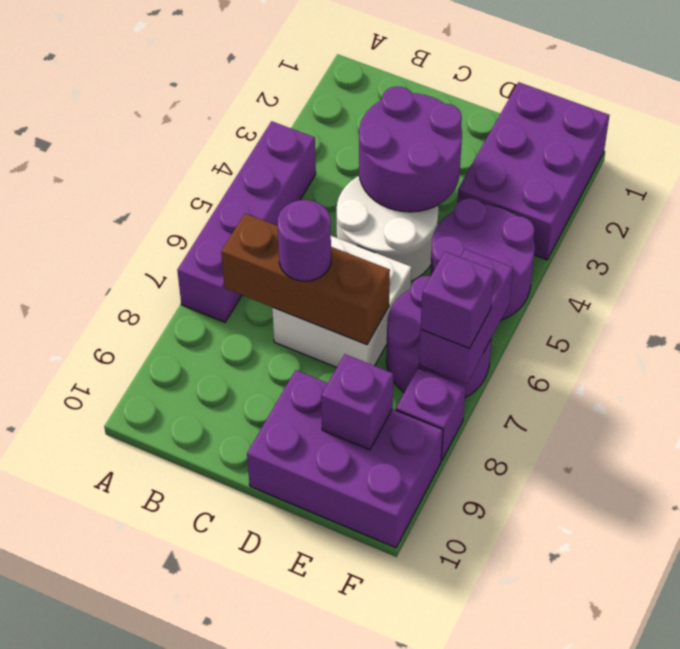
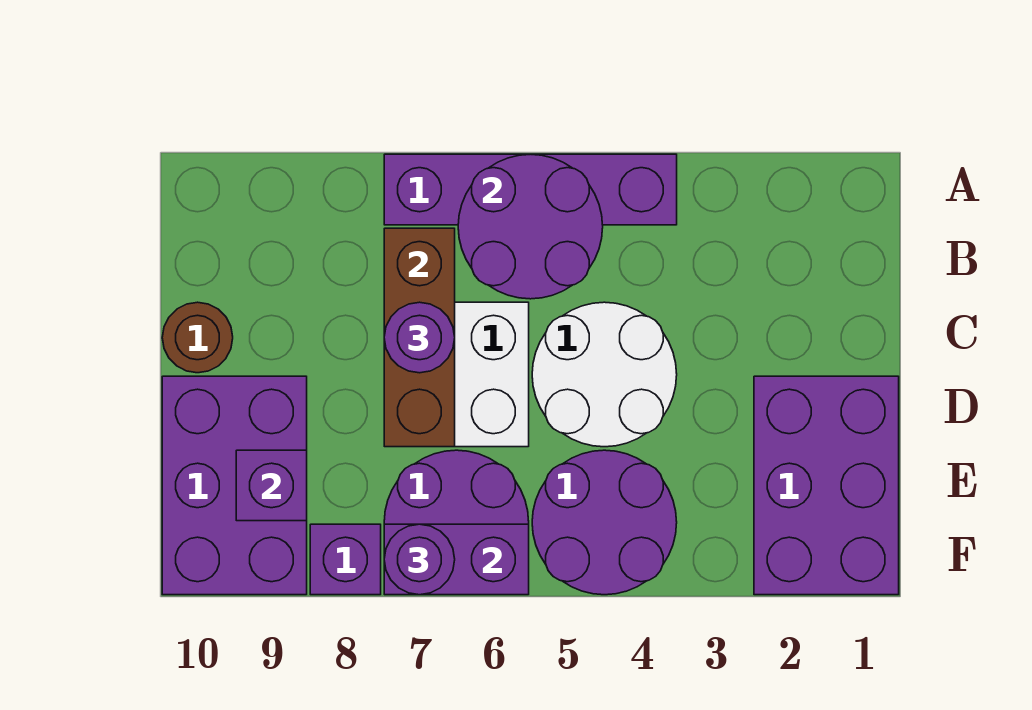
purple round brick C3:D4 level 2 -> purple round brick A5:B6 level 2
none -> brown round brick C10 level 1
purple brick E1:F3 level 1 -> purple brick D1:F2 level 1
purple brick F7 level 3 -> purple round brick F7 level 3

